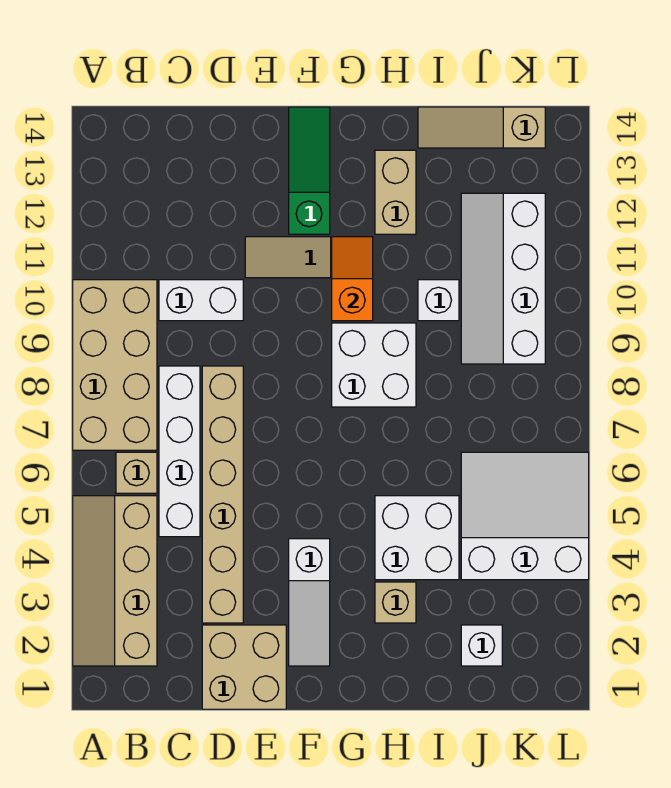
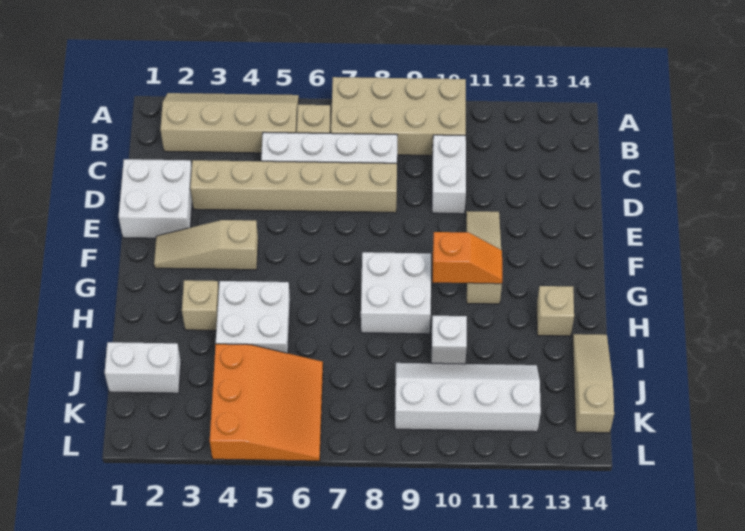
tan brick D1:E2 level 1 -> white brick D1:E2 level 1
white slope F2:F4 level 1 top 4 -> tan slope F2:F4 level 1 top 4
green slope F12:F14 level 1 top 12 -> none
tan brick H12:H13 level 1 -> tan brick H13 level 1
white brick J2 level 1 -> white brick J1:J2 level 1
white slope J4:L6 level 1 top 4 -> orange slope J4:L6 level 1 top 4

